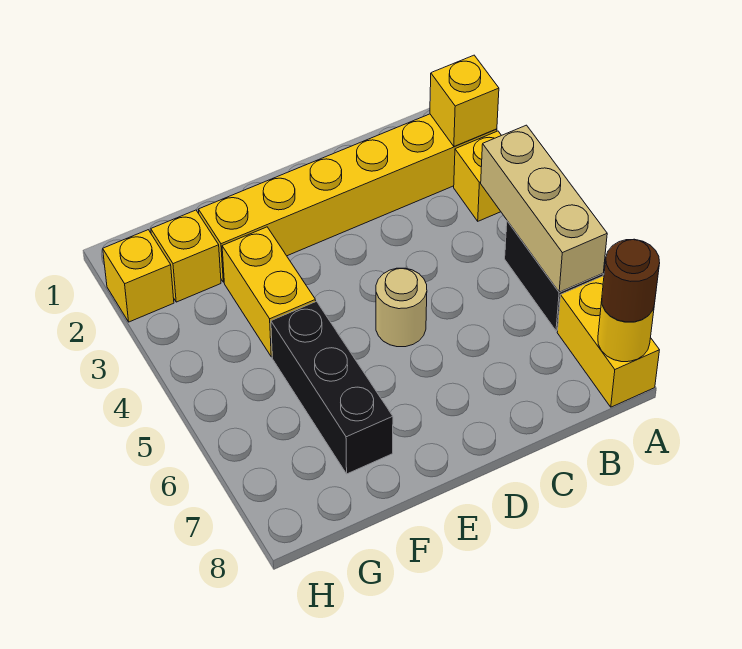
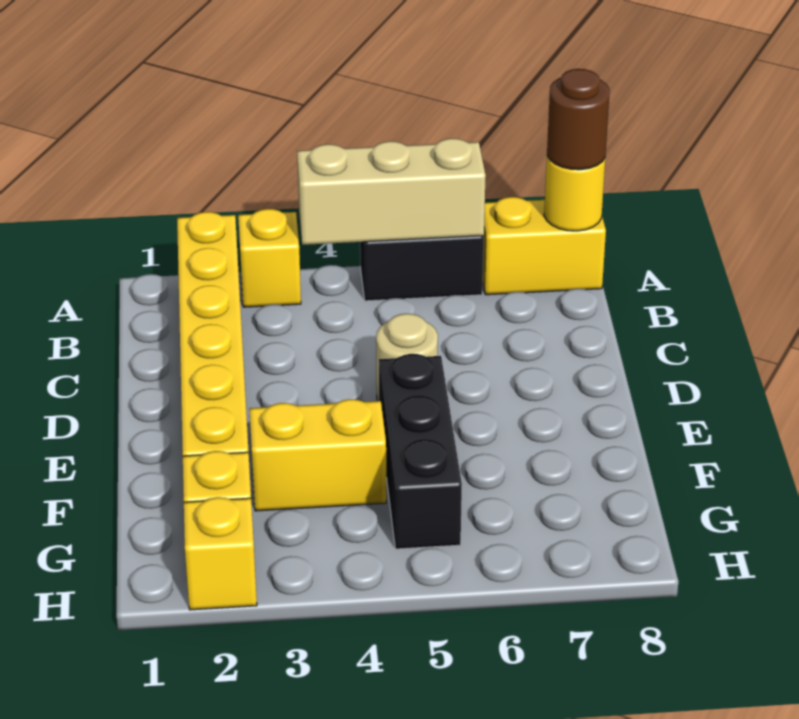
yellow brick A2 level 2 -> none
black brick F5:F7 level 1 -> black brick E5:G5 level 1

